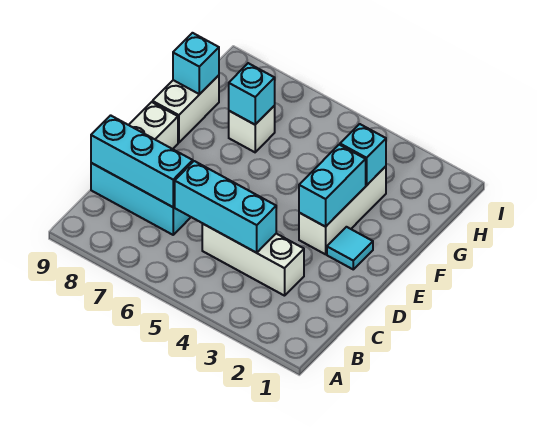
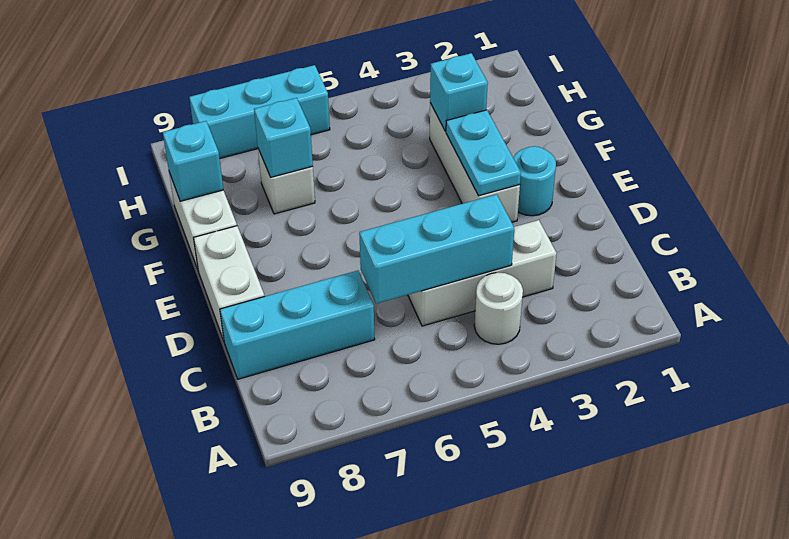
none -> white round brick B4 level 1
cyan brick C7:C9 level 2 -> cyan brick I6:I8 level 1
cyan tile E2 level 1 -> cyan round brick E2 level 1
cyan brick E3:F3 level 2 -> cyan plate E3:F3 level 2

